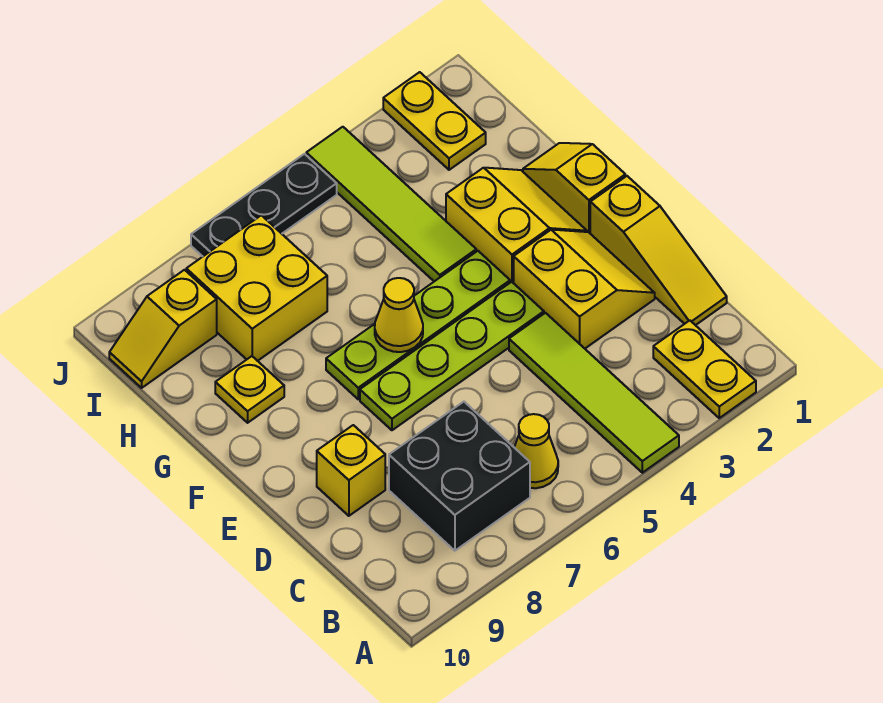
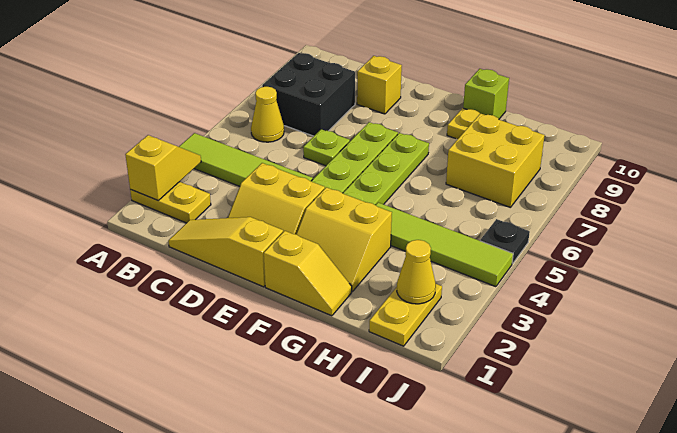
none -> lime plate D6 level 1
yellow cone F6 level 2 -> yellow cone I2 level 2
none -> lime brick G10 level 1
yellow plate I2:J2 level 1 -> yellow plate I1:I2 level 1
yellow slope I9:I10 level 1 top 9 -> yellow slope A2:A3 level 2 top 2
black plate J5:J7 level 1 -> black plate J5 level 1

